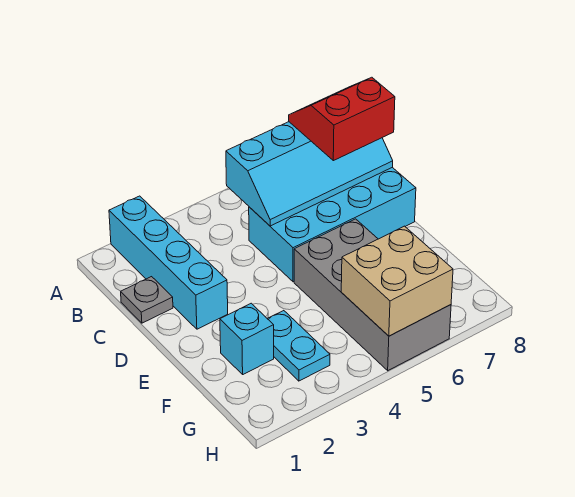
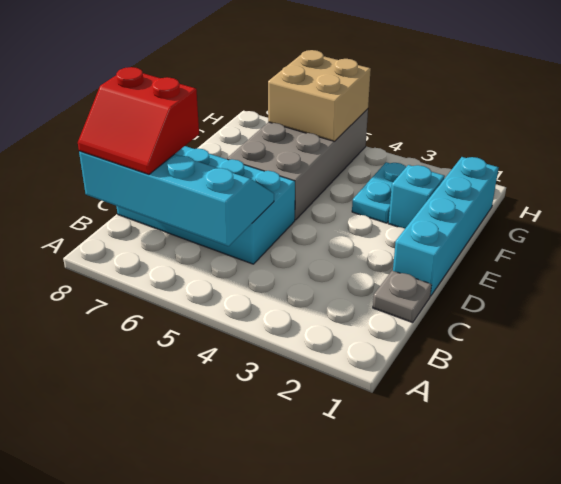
cyan brick A2:D2 level 1 -> cyan brick D1:G1 level 1

